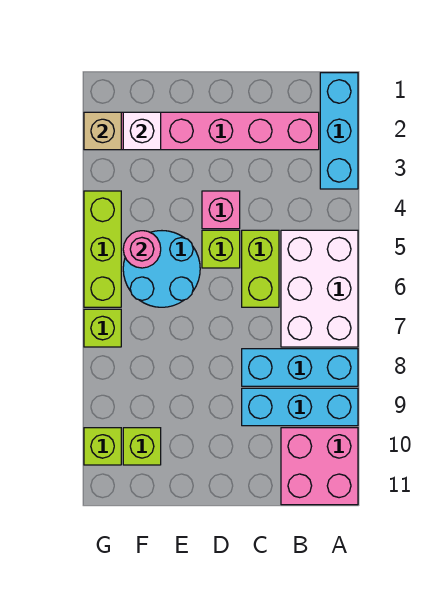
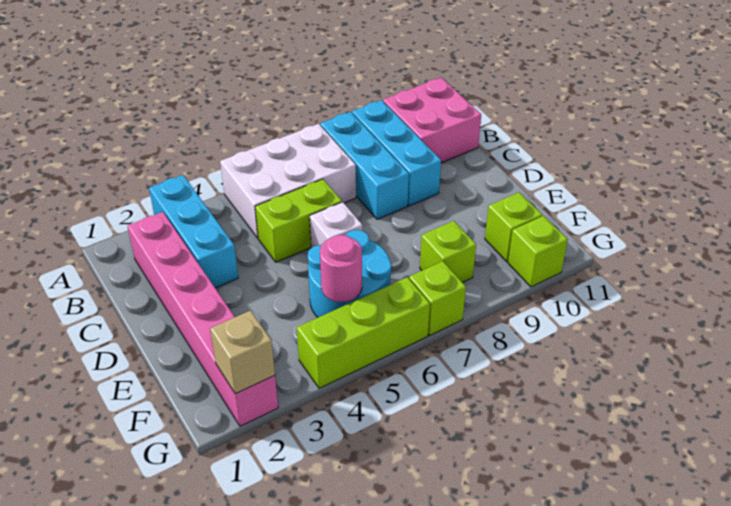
cyan brick A1:A3 level 1 -> cyan brick A3:C3 level 1
pink brick D4 level 1 -> none
lime brick D5 level 1 -> lime brick F8 level 1
white brick F2 level 2 -> white brick D6 level 1

